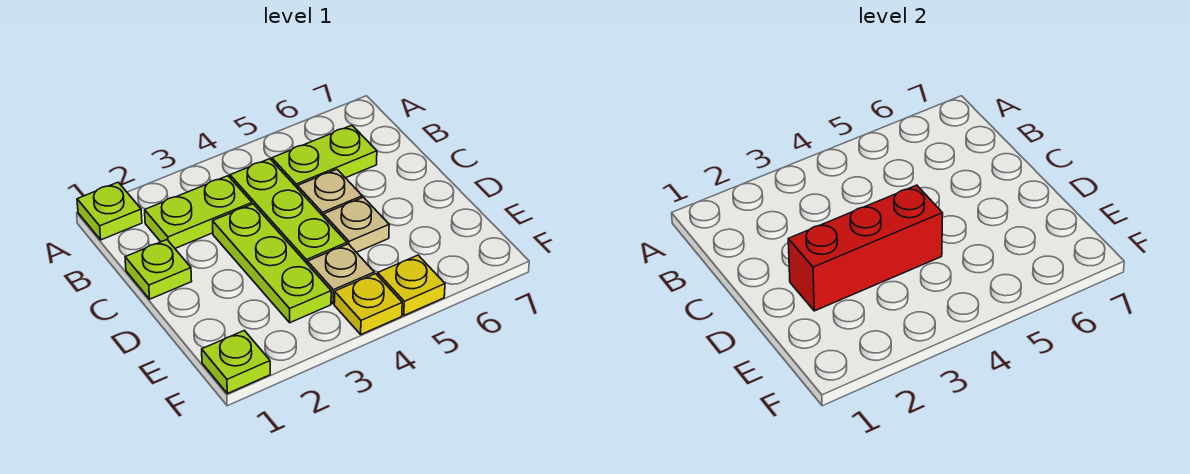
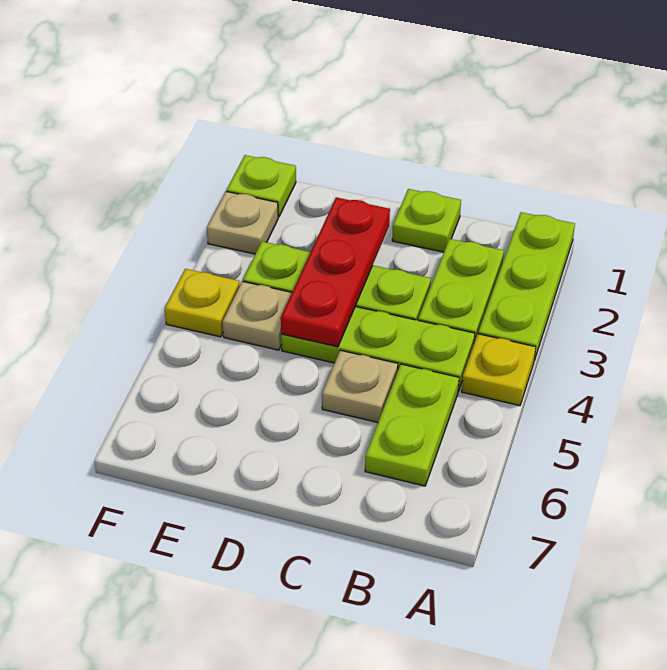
lime plate A1 level 1 -> lime plate A1:A3 level 1
red brick D2:D4 level 2 -> red plate D2:D4 level 2
tan plate D5 level 1 -> tan plate F2 level 1
yellow plate F5 level 1 -> yellow plate A4 level 1

